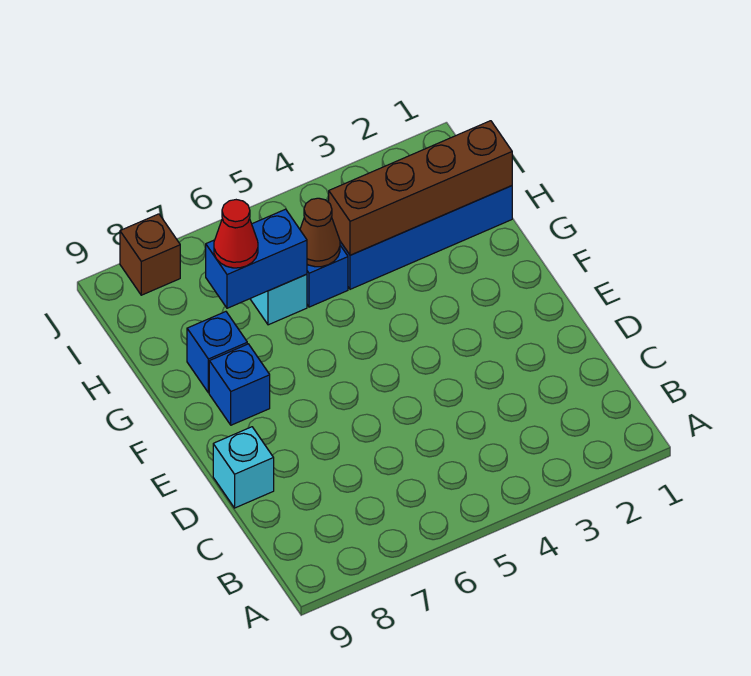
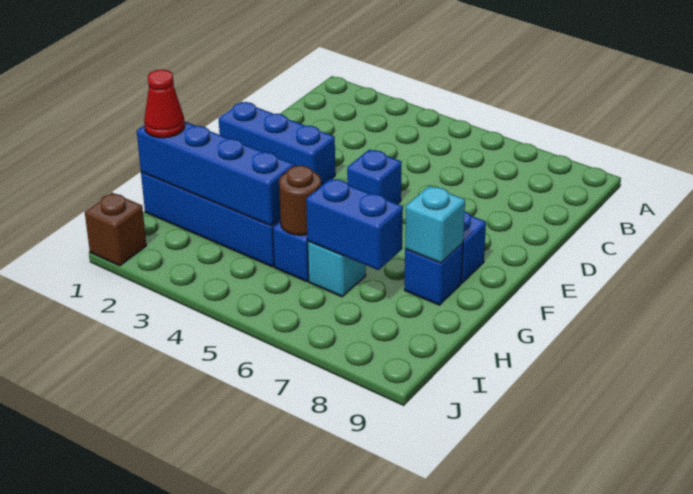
cyan brick D9 level 1 -> cyan brick G8 level 2
none -> blue brick E1:E3 level 1
none -> blue brick E5 level 1
brown brick H1:H4 level 2 -> blue brick H1:H4 level 2
brown cone H5 level 2 -> brown round brick H5 level 2
red cone H7 level 3 -> red cone H1 level 3
brown brick J8 level 1 -> brown brick J1 level 1

